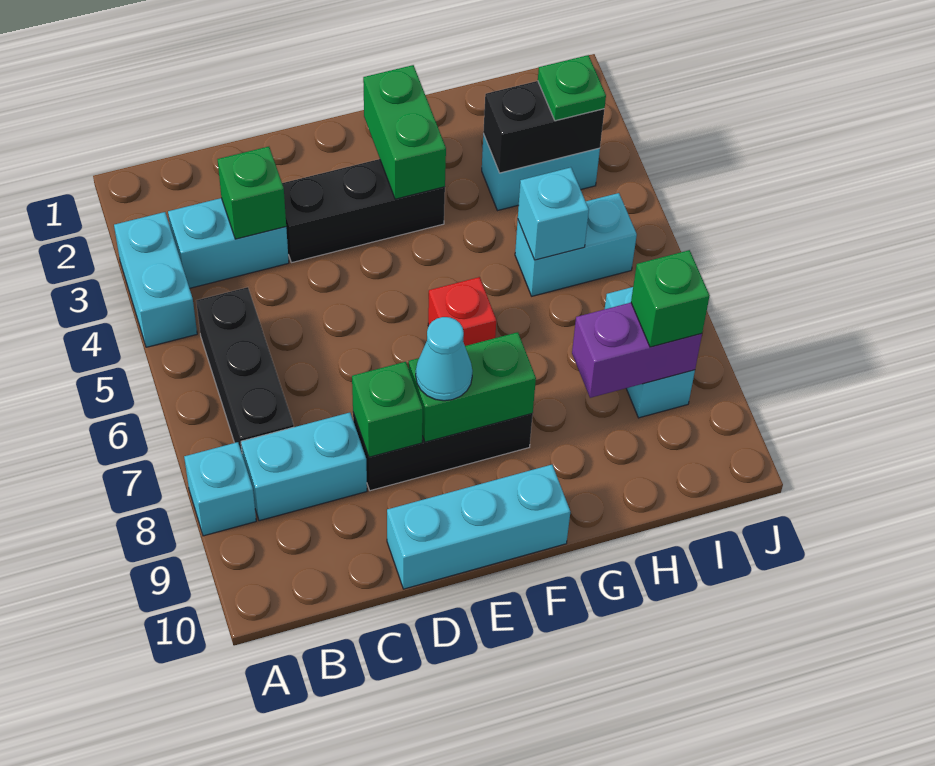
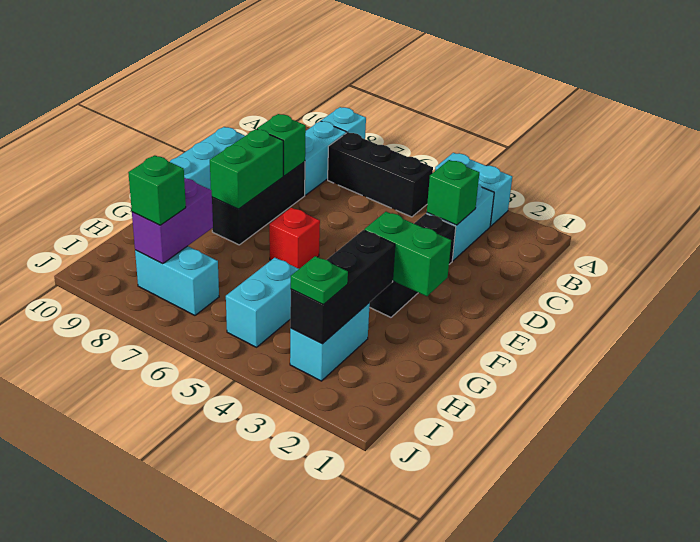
cyan cone E8 level 3 -> none
black brick H3:I3 level 2 -> black brick G3:I3 level 2
cyan brick H5 level 2 -> none

